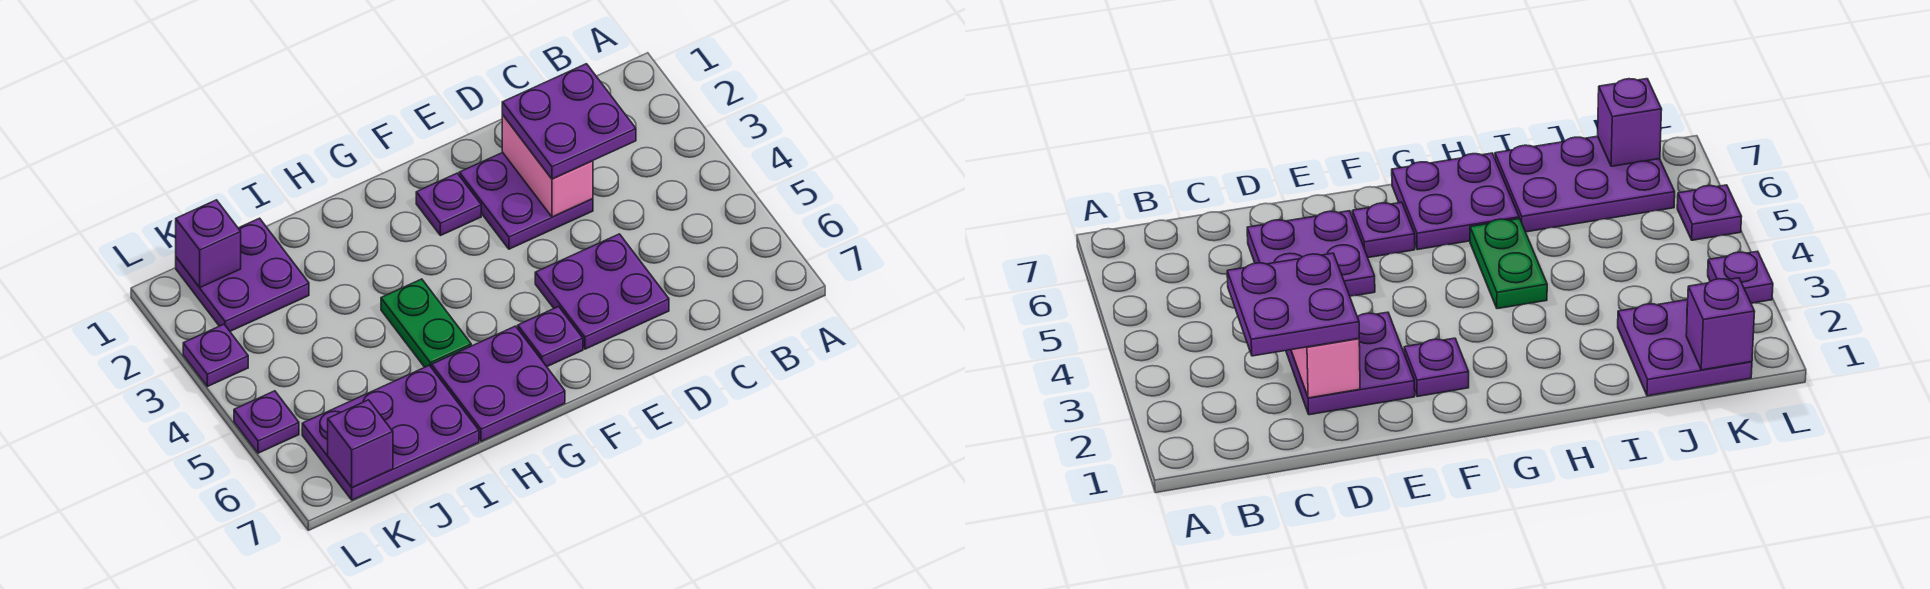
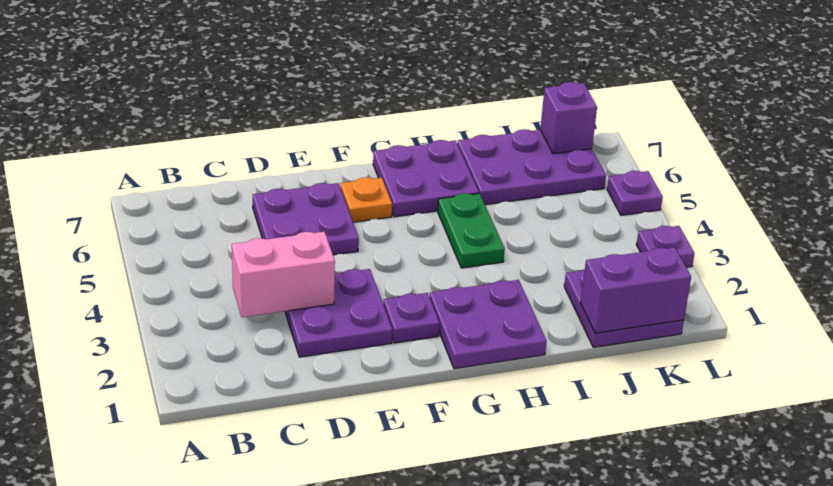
purple plate C2:D3 level 3 -> purple plate G1:H2 level 1
pink brick D2:D3 level 2 -> pink brick C3:D3 level 2
purple plate F6 level 1 -> orange plate F6 level 1
purple brick K1 level 2 -> purple brick J1:K1 level 2

